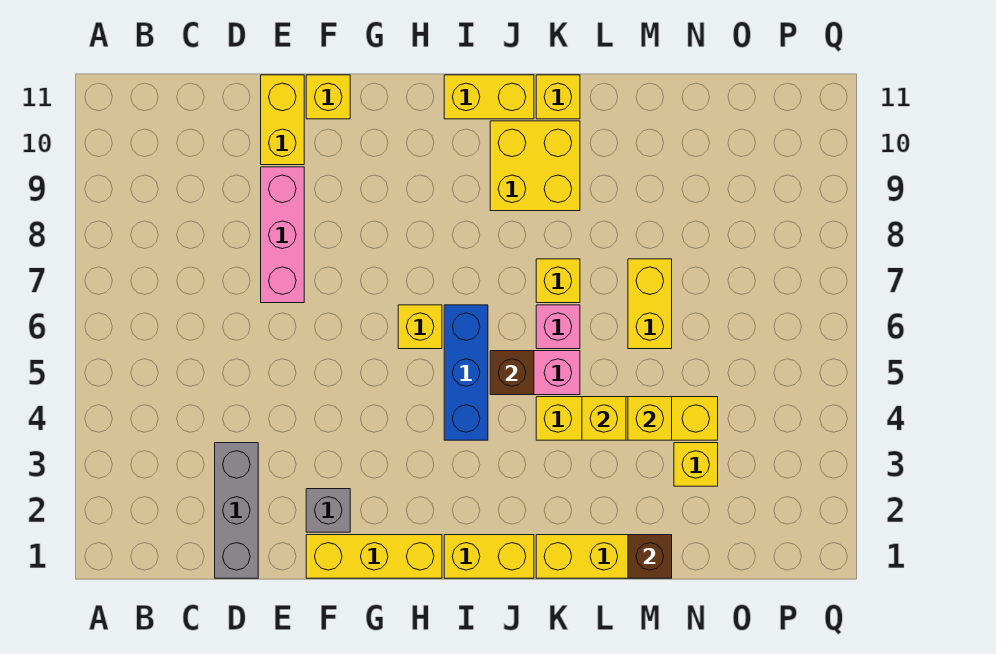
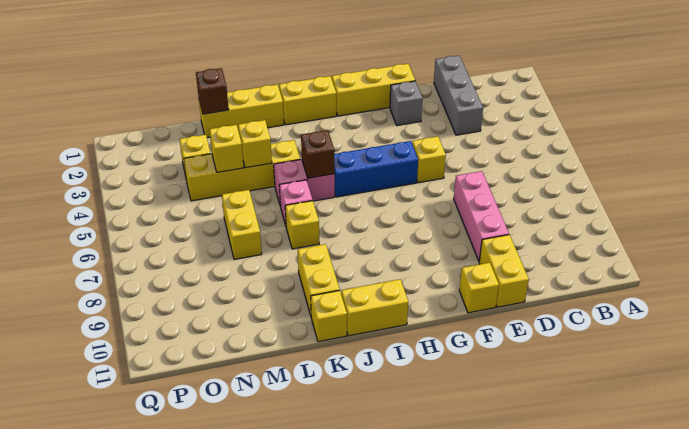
yellow brick H6 level 1 -> yellow brick F5 level 1
blue brick I4:I6 level 1 -> blue brick G5:I5 level 1
yellow brick J9:K10 level 1 -> yellow brick K9:K10 level 1

